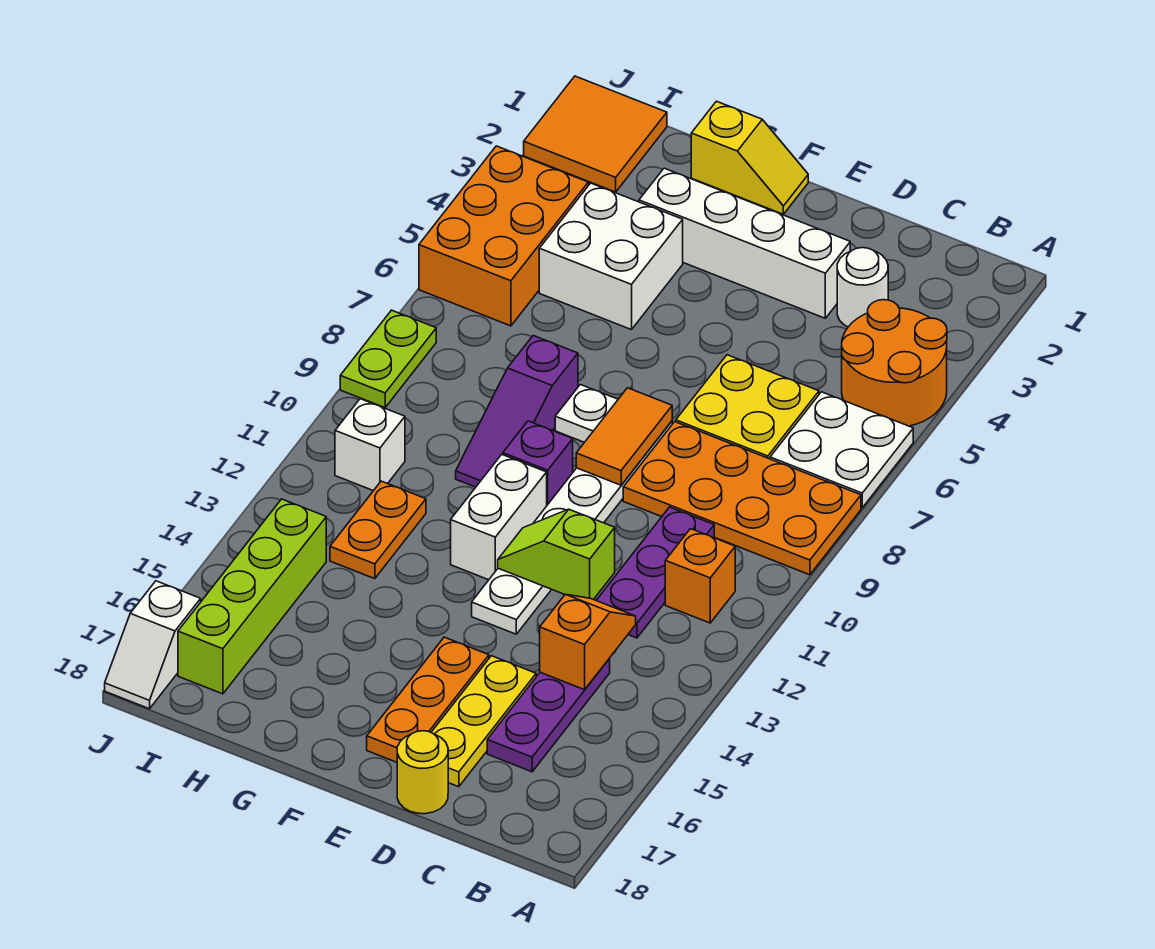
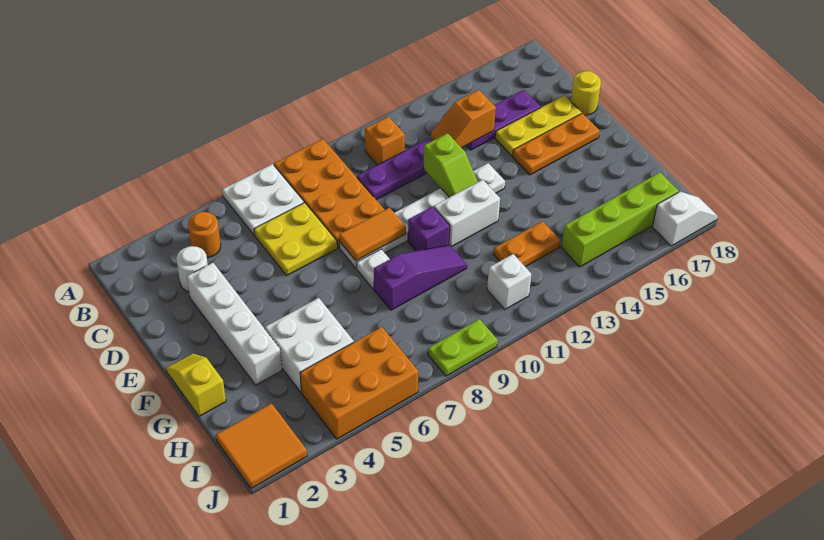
orange round brick A4:B5 level 1 -> orange round brick B4 level 1

